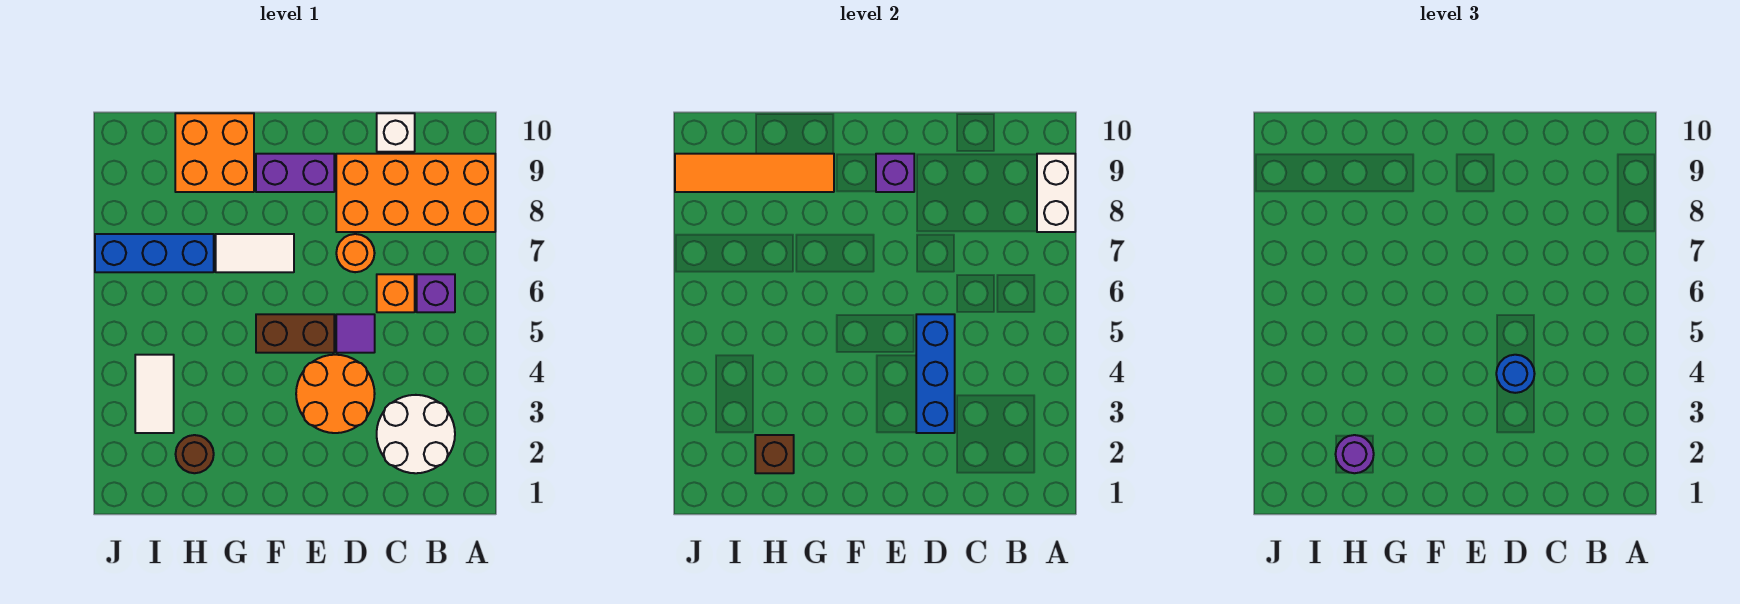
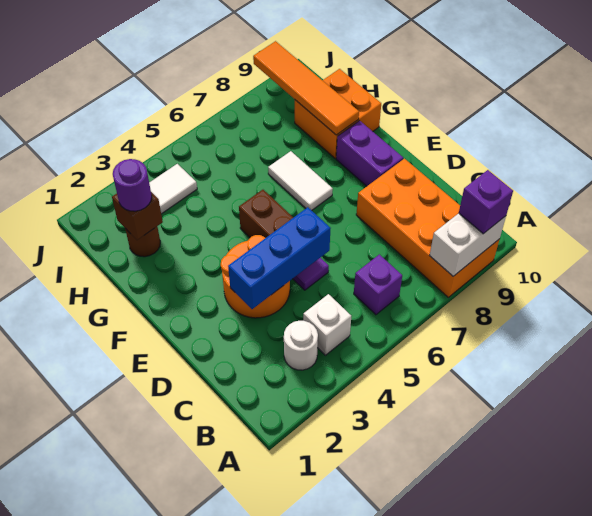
white round brick B2:C3 level 1 -> white round brick B3 level 1
orange brick C6 level 1 -> none
white brick C10 level 1 -> white brick B4 level 1
blue round brick D4 level 3 -> none
orange round brick D7 level 1 -> none
purple brick E9 level 2 -> purple brick A9 level 3
blue brick H7:J7 level 1 -> none

